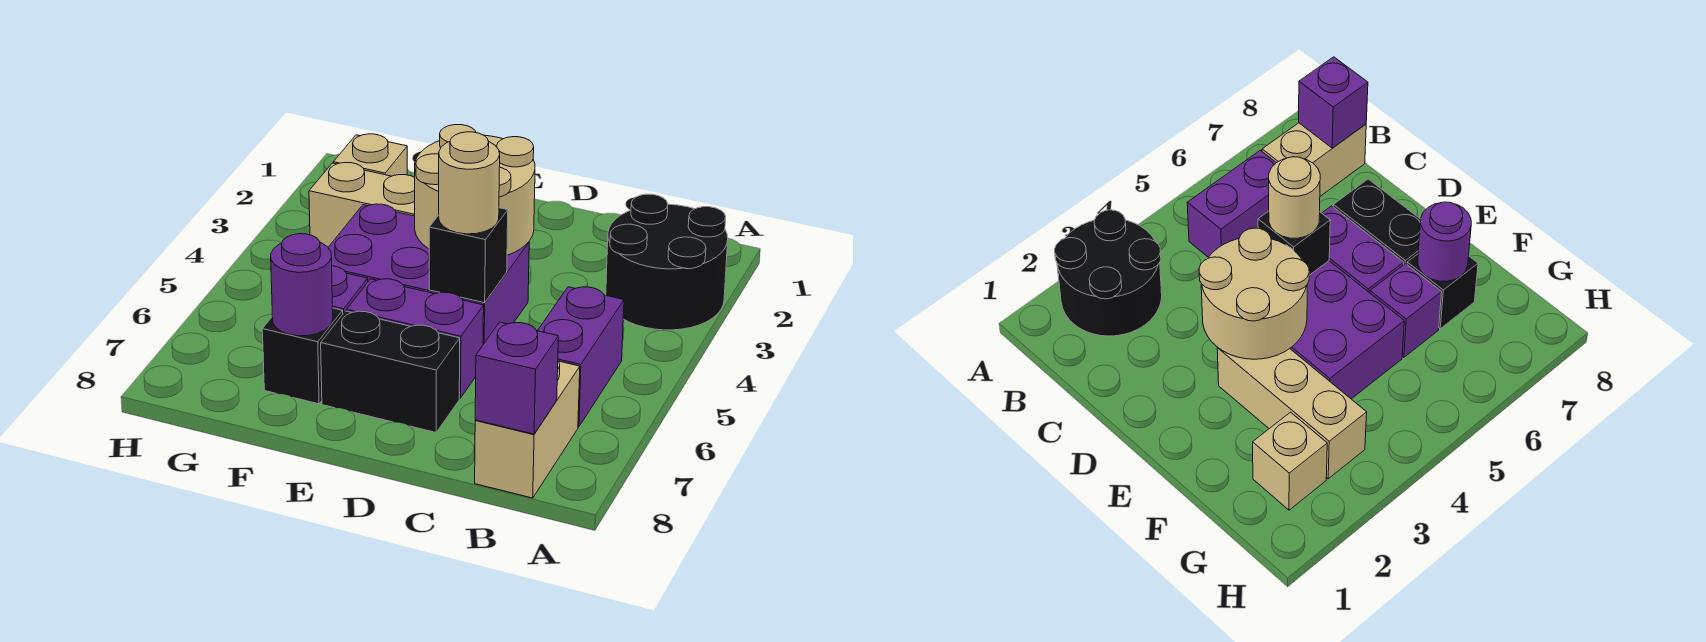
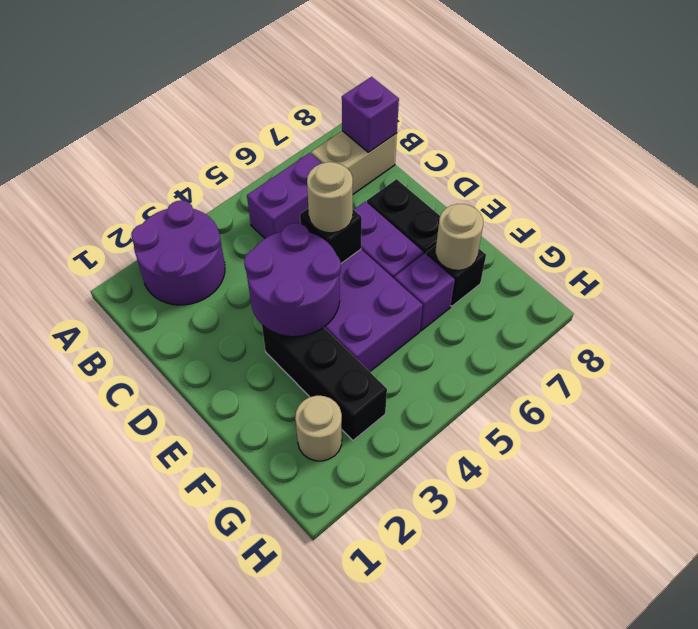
black round brick A2:B3 level 1 -> purple round brick A2:B3 level 1
tan round brick D3:E4 level 2 -> purple round brick D3:E4 level 2
tan brick E3:G3 level 1 -> black brick E3:G3 level 1
purple round brick F7 level 2 -> tan round brick F7 level 2
tan brick G2 level 1 -> tan round brick G2 level 1

